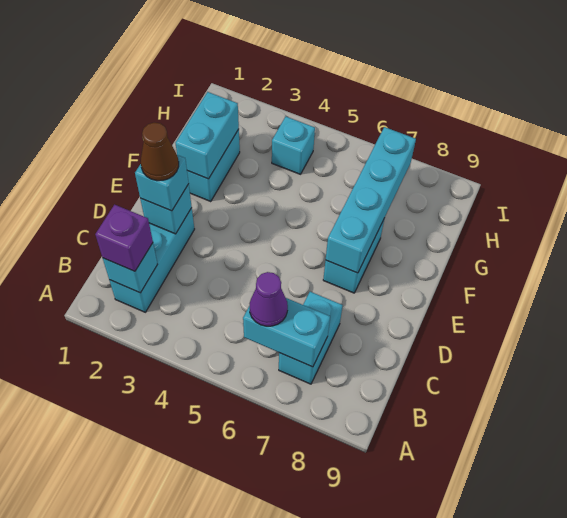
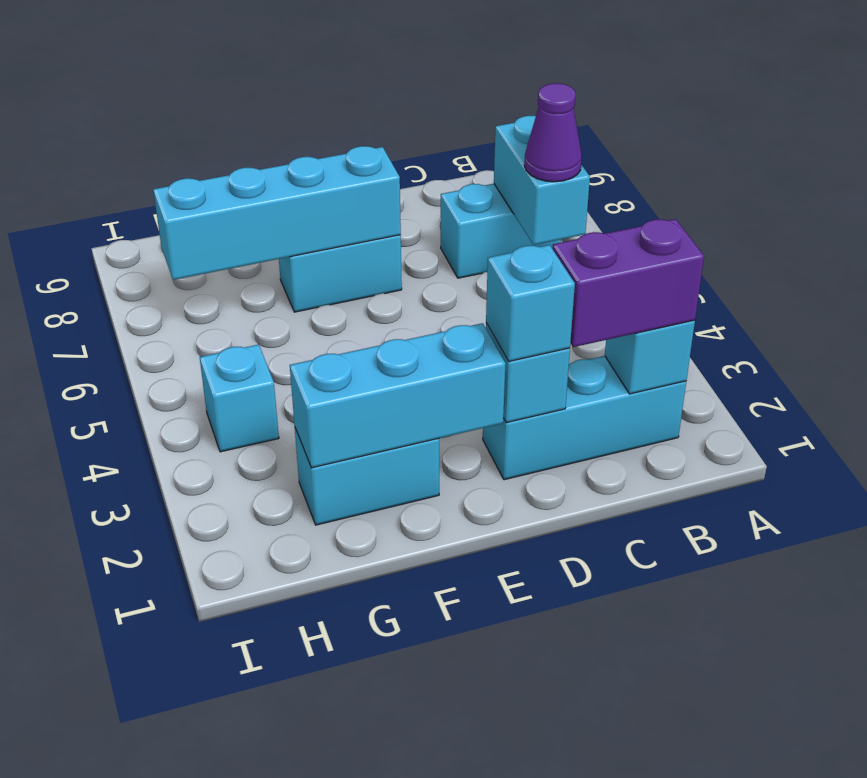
purple brick B2 level 3 -> purple brick B2:C2 level 3
brown cone D2 level 4 -> none
cyan brick F2:G2 level 2 -> cyan brick E2:G2 level 2

